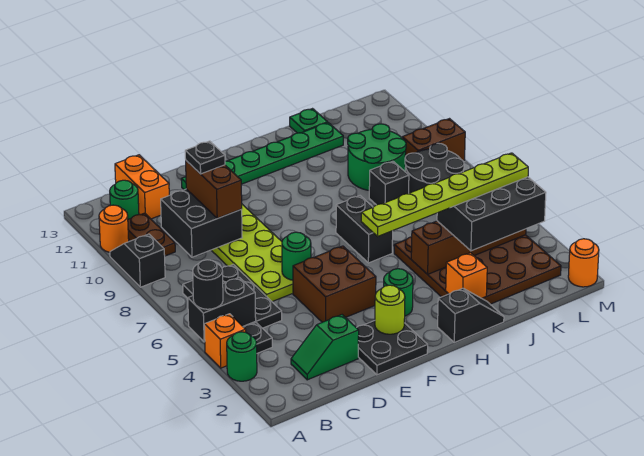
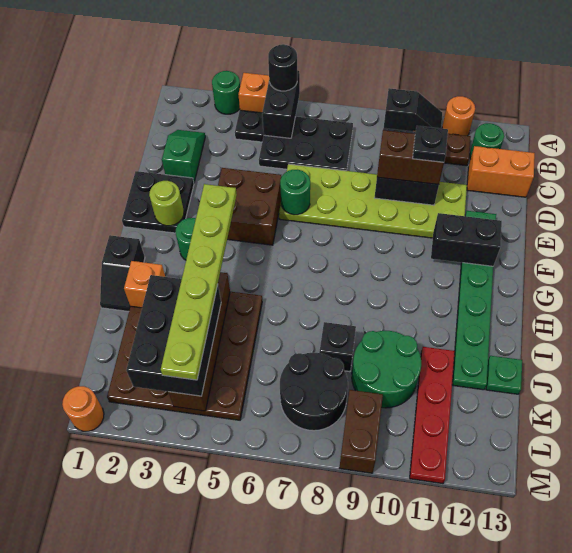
black brick H6:H7 level 1 -> black brick F11:F12 level 2
none -> red plate J11:M11 level 1

